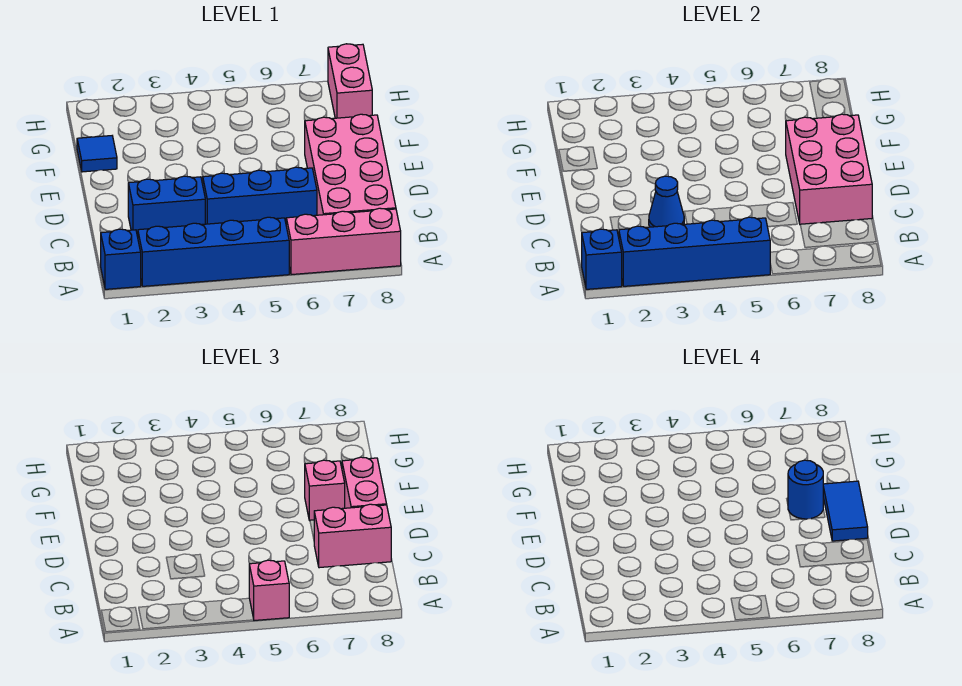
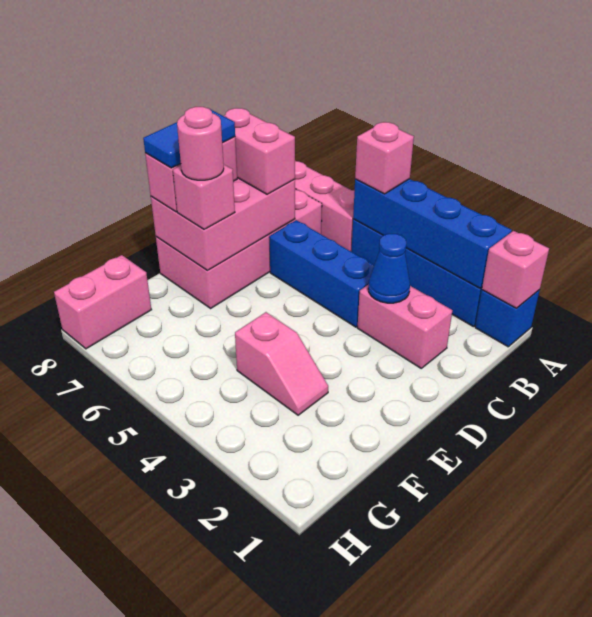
blue brick A1 level 2 -> pink brick A1 level 2
blue brick C2:C3 level 1 -> pink brick C2:C3 level 1
blue round brick E7 level 4 -> pink round brick E7 level 4
blue tile F1 level 1 -> none
none -> pink slope F3:F4 level 1 top 4

